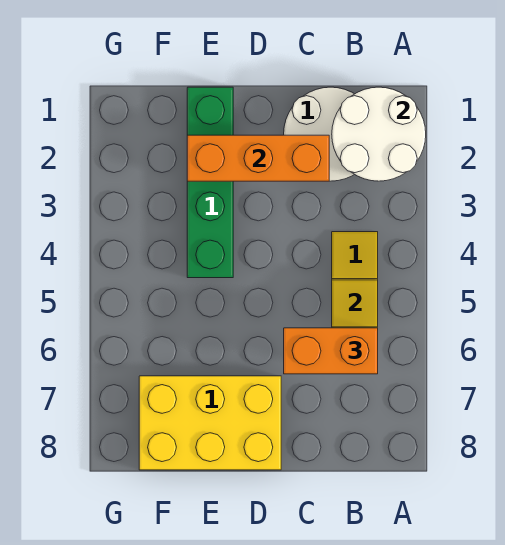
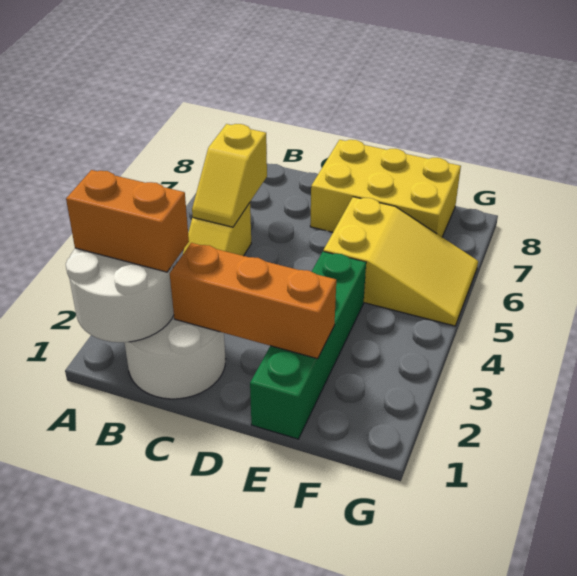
orange brick B6:C6 level 3 -> orange brick A2:B2 level 3
none -> yellow slope E5:G6 level 1 top E

